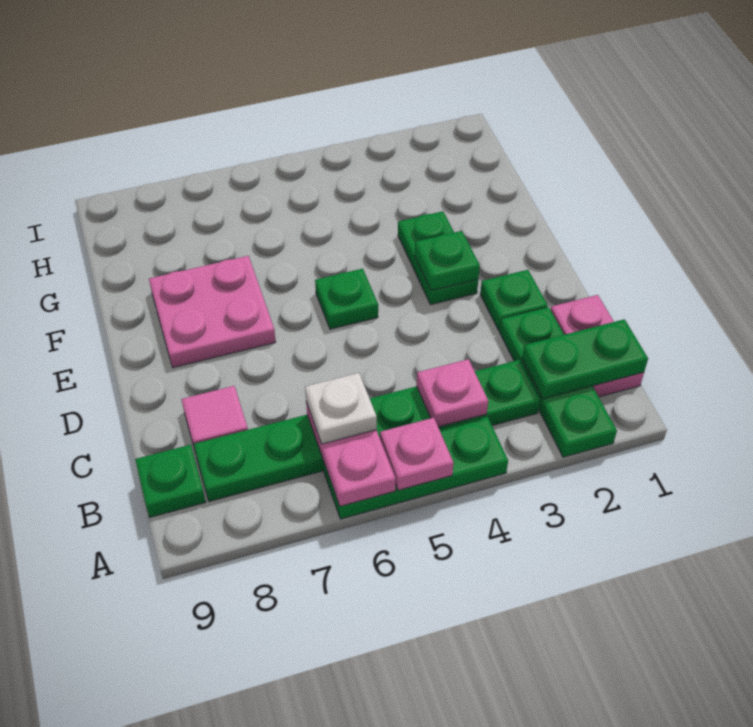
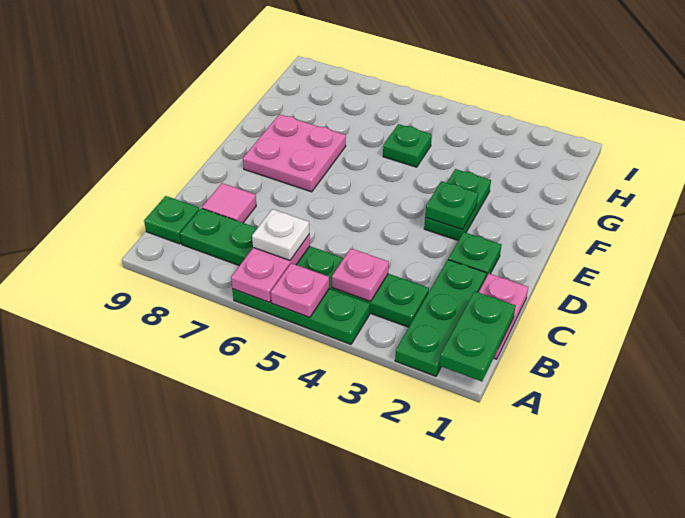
green plate B1:B2 level 2 -> green plate A1:B1 level 2
green plate E5 level 1 -> green plate G5 level 1

